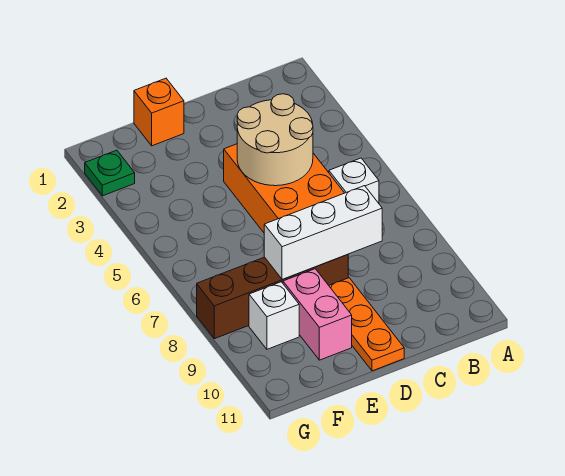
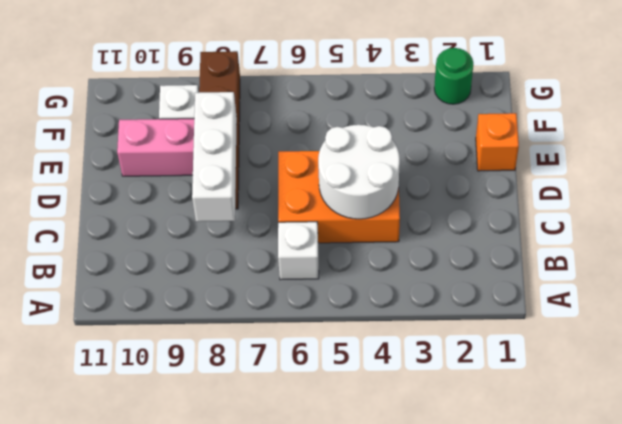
tan round brick C4:D5 level 2 -> white round brick C4:D5 level 2
orange plate D9:D11 level 1 -> none
green plate G2 level 1 -> green round brick G2 level 1

